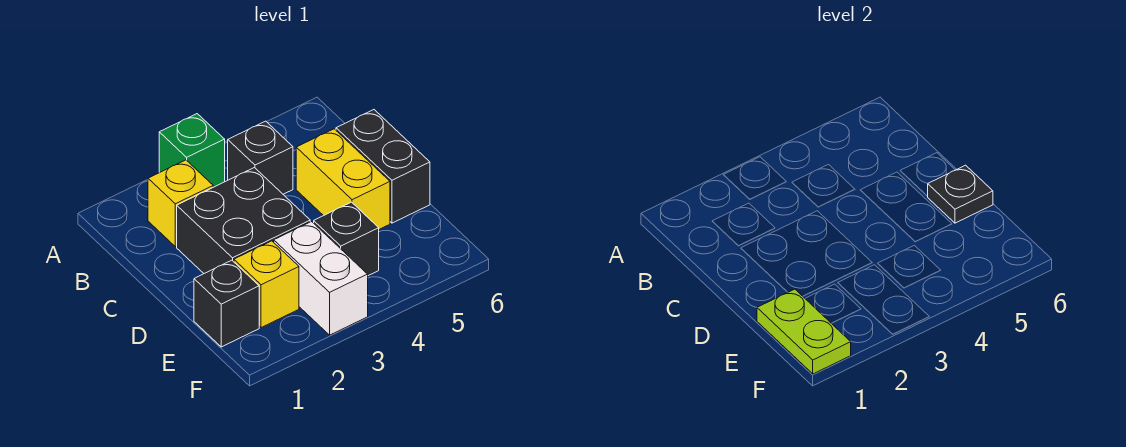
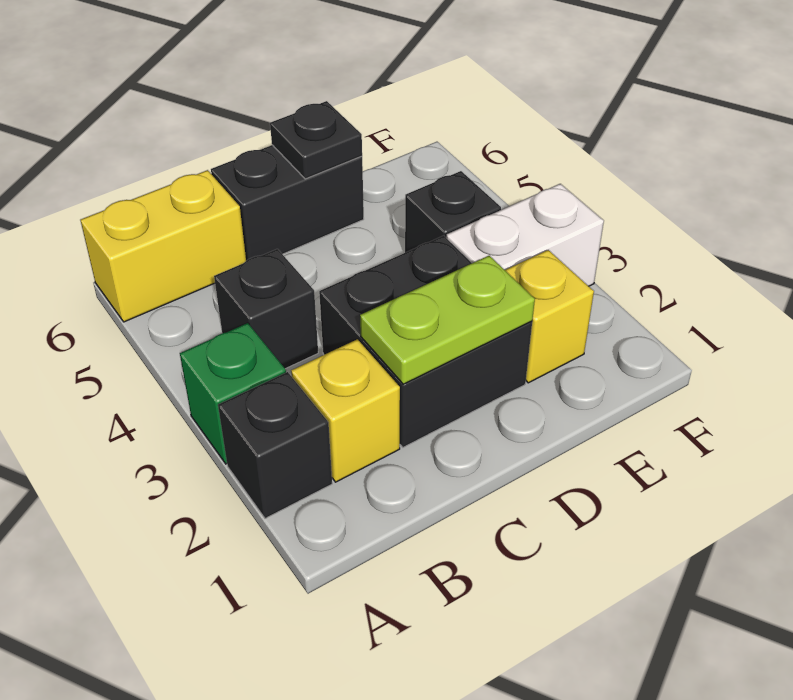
yellow brick C5:D5 level 1 -> yellow brick A6:B6 level 1
black brick E1 level 1 -> black brick A2 level 1
lime plate E1:F1 level 2 -> lime plate C2:D2 level 2

